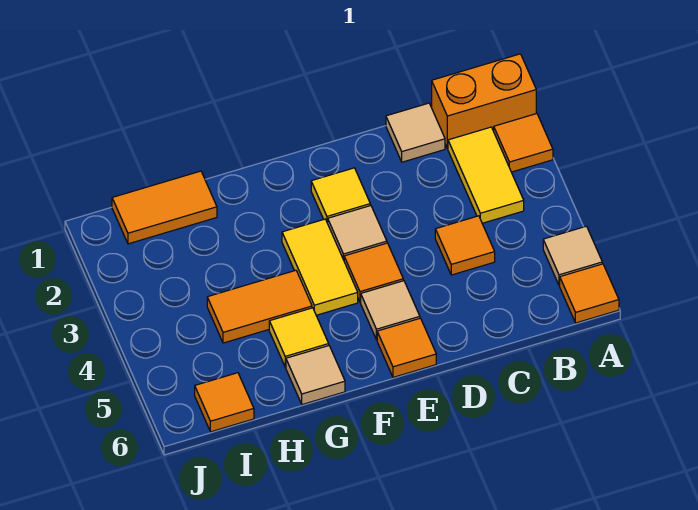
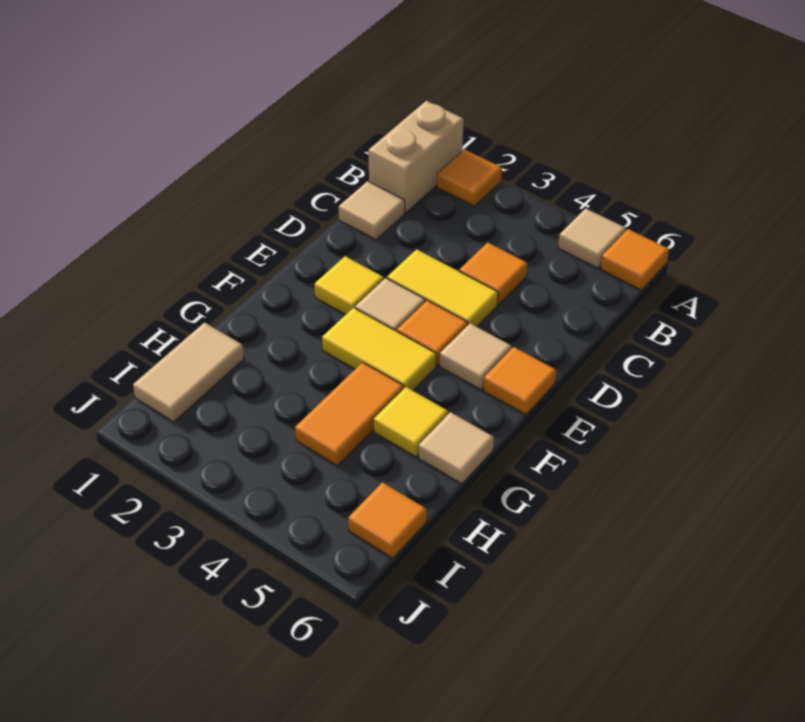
orange brick A1:B1 level 1 -> tan brick A1:B1 level 1
yellow tile B2:B3 level 1 -> yellow tile D3:D4 level 1
orange tile H1:I1 level 1 -> tan tile H1:I1 level 1

